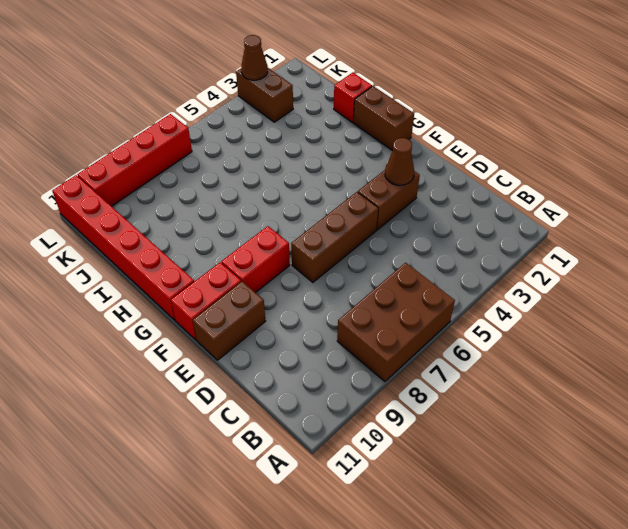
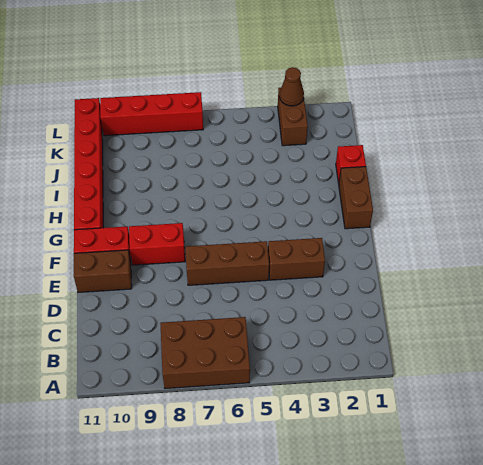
brown cone E3 level 2 -> none

